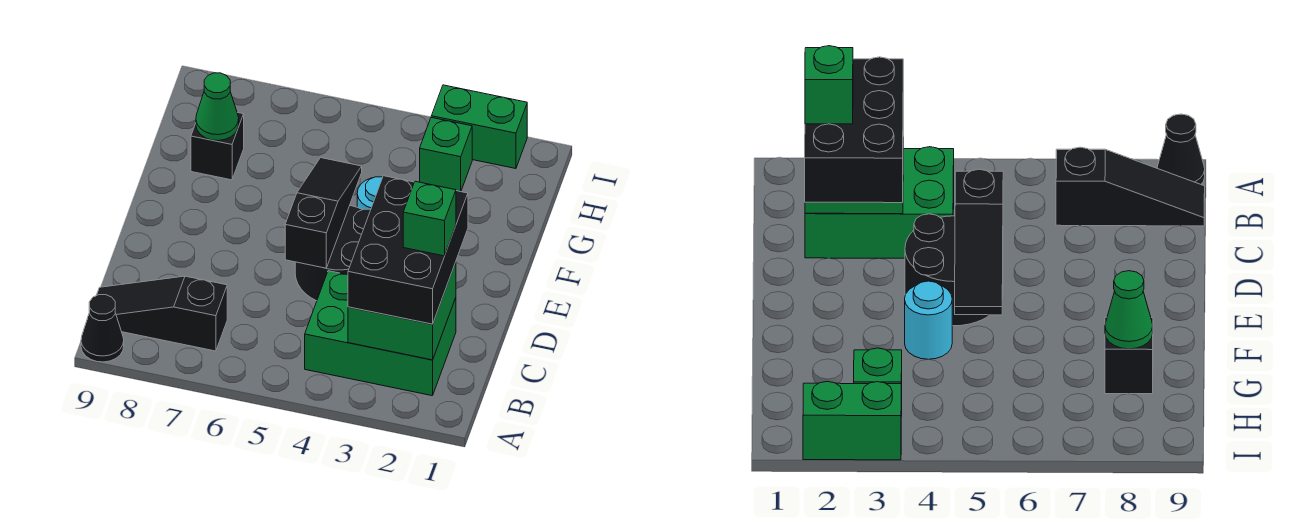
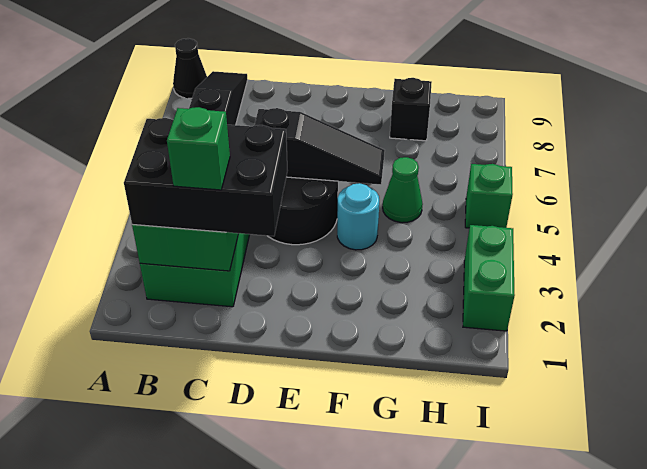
green cone G8 level 2 -> green cone G5 level 1
green brick H3 level 1 -> green brick I5 level 1

